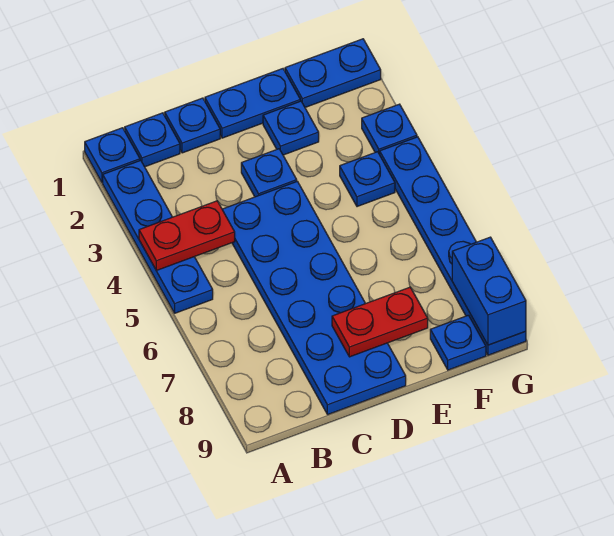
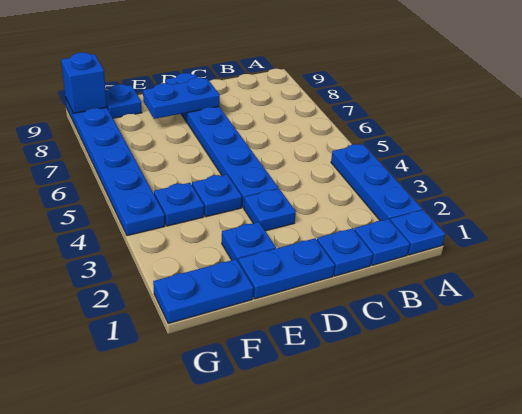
blue plate A2:A5 level 1 -> blue plate A2:A4 level 1
red plate A4:B4 level 2 -> none
blue plate C4:D9 level 1 -> blue plate D4:D9 level 1
red plate D8:E8 level 2 -> blue plate D8:E8 level 2
blue plate G3 level 1 -> blue plate E4 level 1
blue brick G8:G9 level 2 -> blue brick G9 level 2

